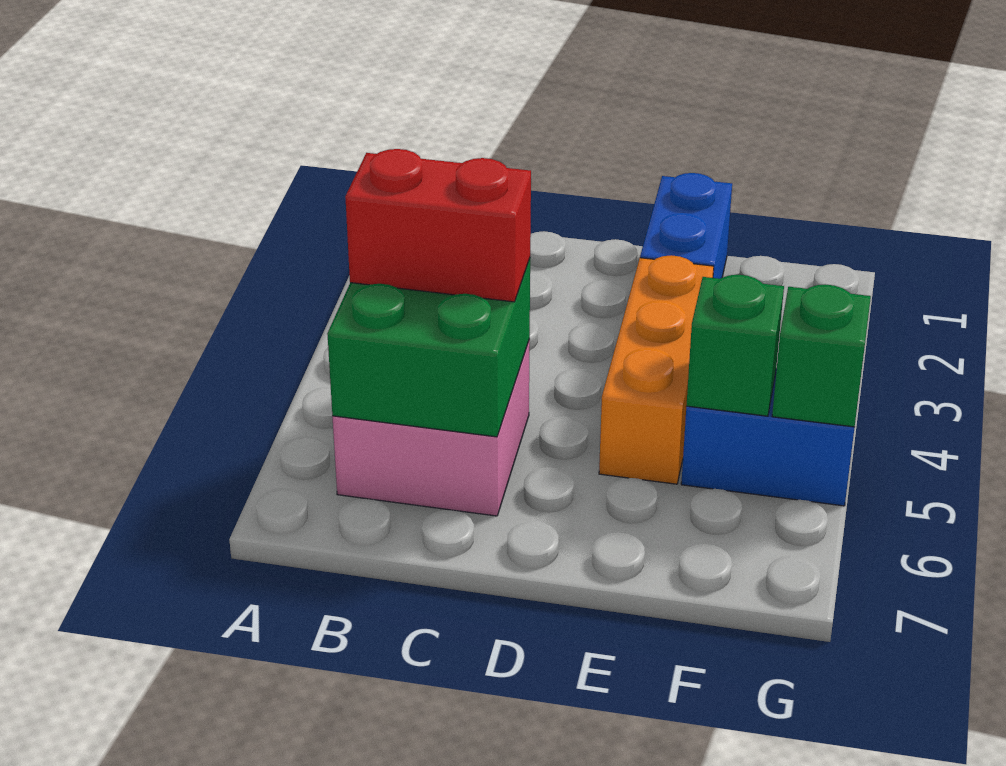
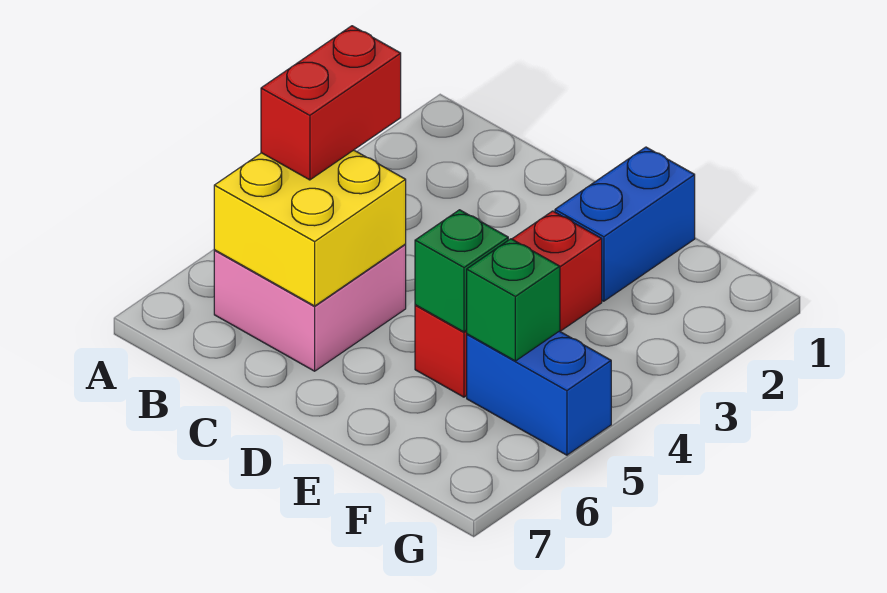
green brick B5:C6 level 2 -> yellow brick B5:C6 level 2
red brick B5:C5 level 3 -> red brick B4:B5 level 3
orange brick E3:E5 level 1 -> red brick E3:E5 level 1
green brick G5 level 2 -> green brick E5 level 2

